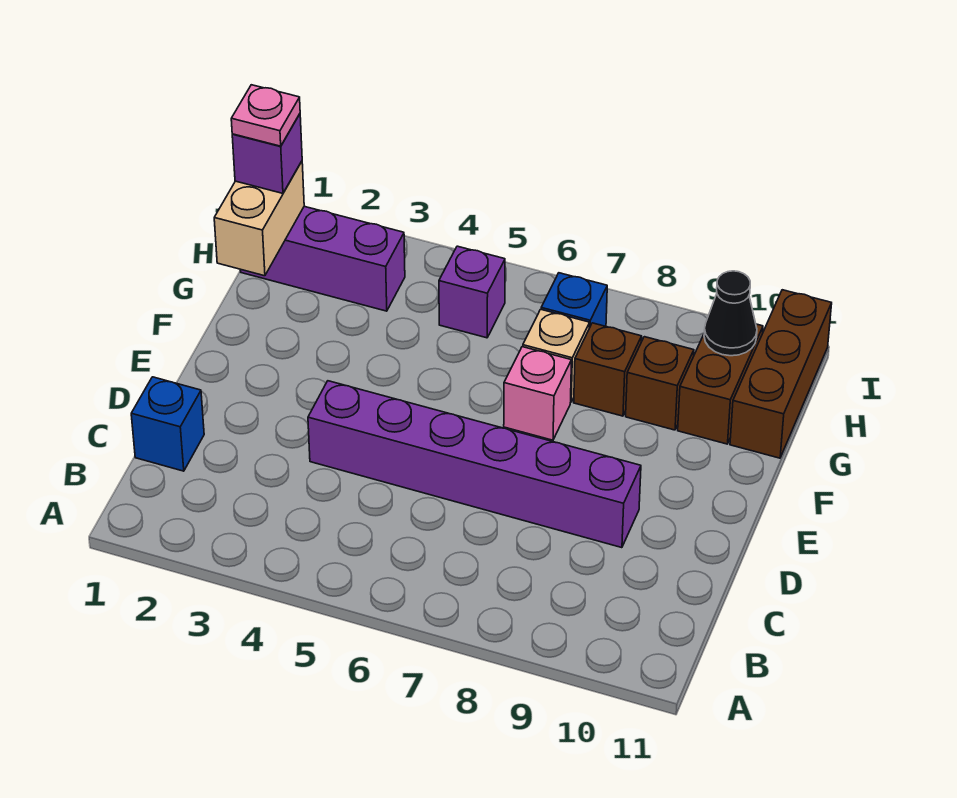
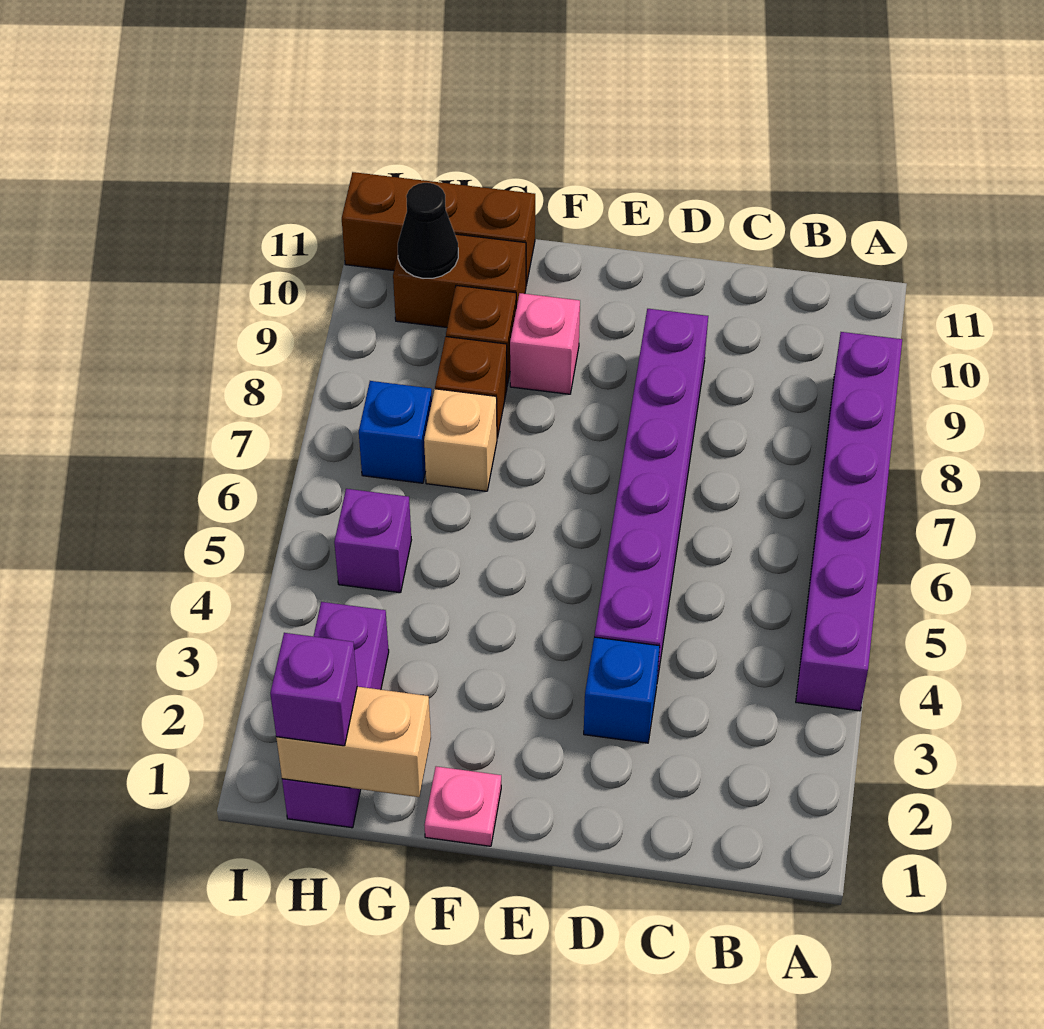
none -> purple brick A4:A9 level 1
blue brick C1 level 1 -> blue brick D3 level 1
pink brick F7 level 1 -> pink brick F9 level 1
pink plate H1 level 4 -> pink plate F1 level 1

